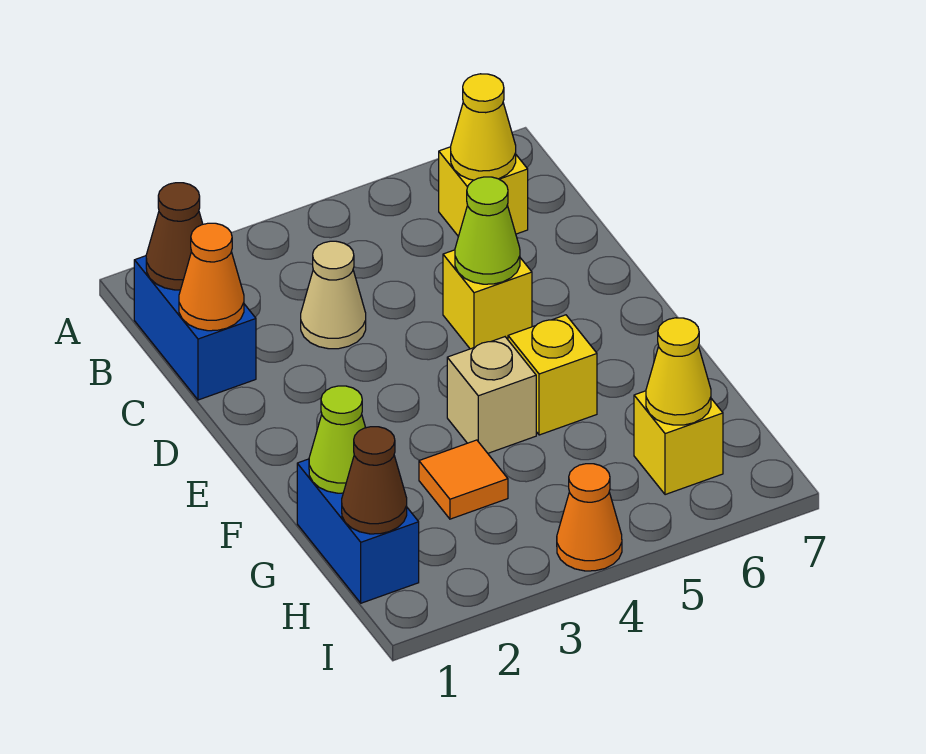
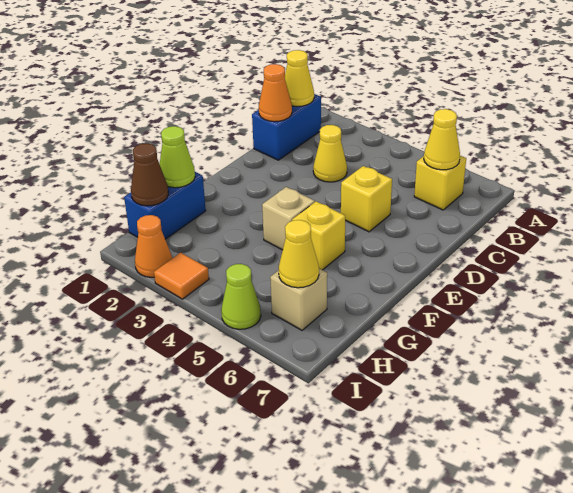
brown cone B1 level 2 -> yellow cone B1 level 2
tan cone C3 level 1 -> yellow cone C3 level 1
lime cone D5 level 2 -> lime cone I5 level 1
orange tile G3 level 1 -> orange tile I3 level 1
yellow brick H6 level 1 -> tan brick H6 level 1
orange cone I4 level 1 -> orange cone I2 level 1

